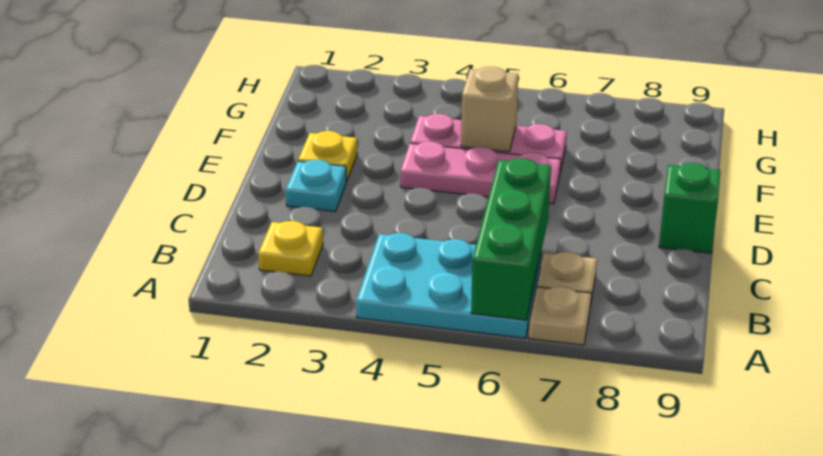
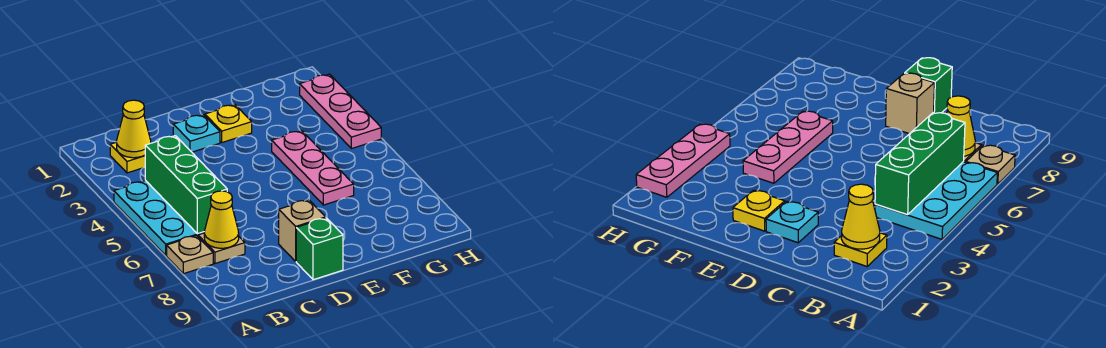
green brick A6:C6 level 2 -> green brick B4:B6 level 2
none -> yellow cone B2 level 2
none -> yellow cone B7 level 2
pink plate E4:E6 level 1 -> pink plate H2:H4 level 1
tan brick F5 level 2 -> tan brick D8 level 1

